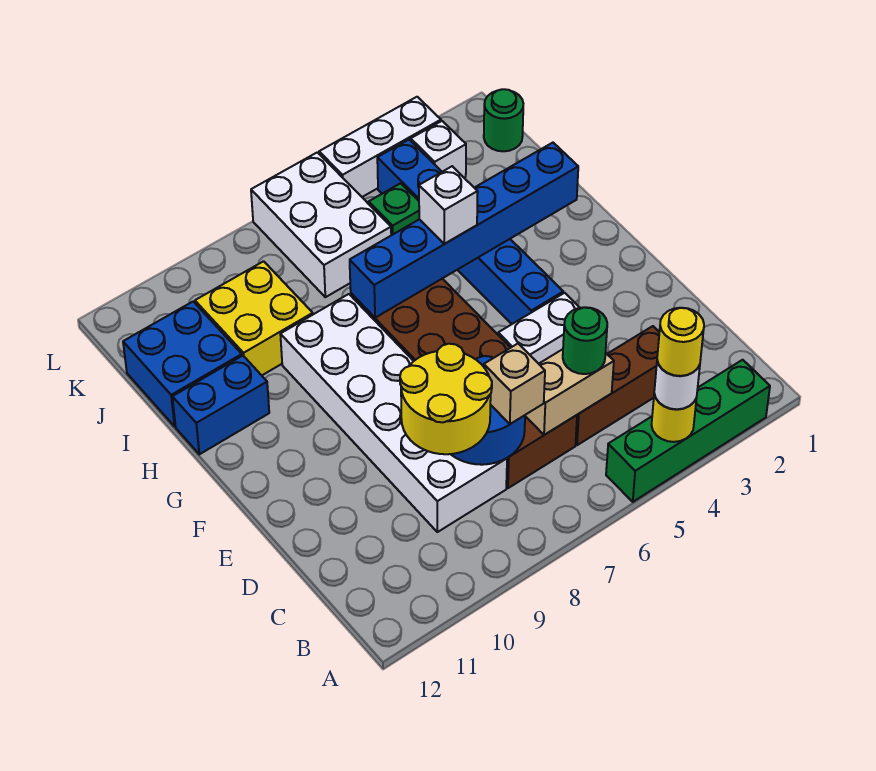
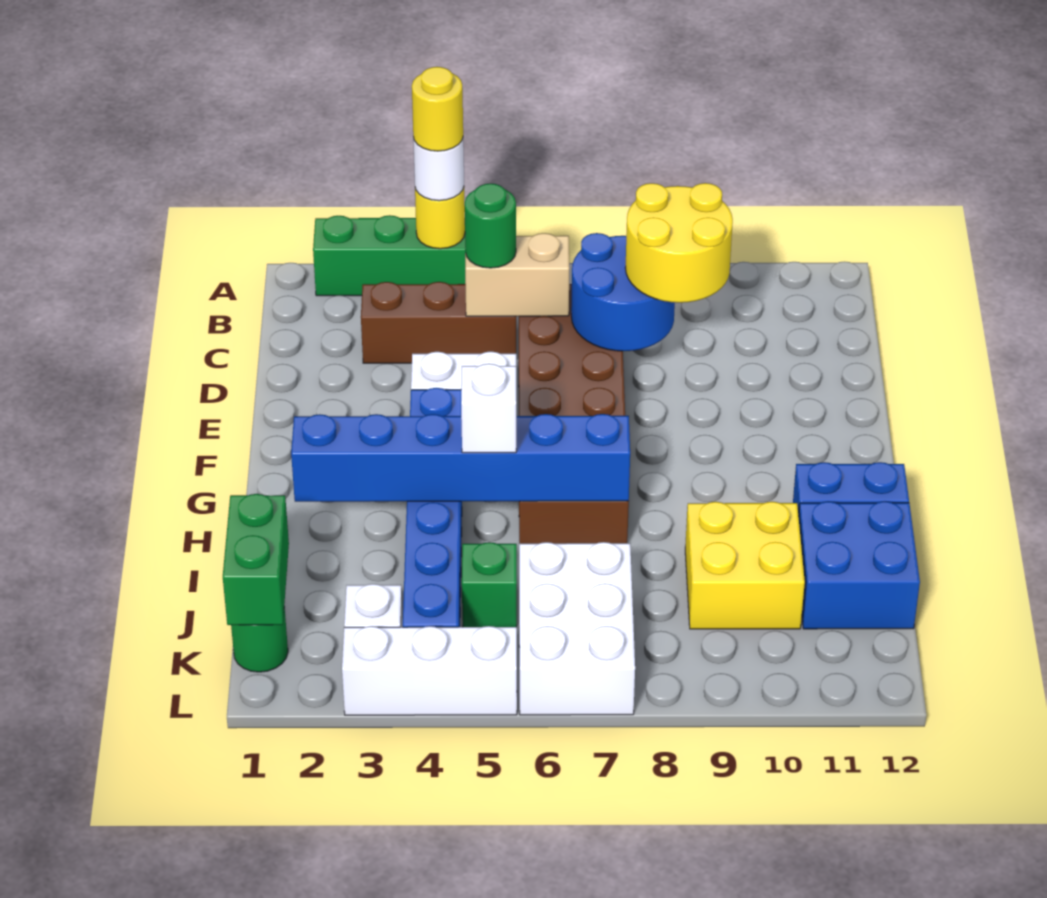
tan brick C7 level 3 -> none
white brick C8:H9 level 1 -> none
none -> green brick J1:K1 level 2

